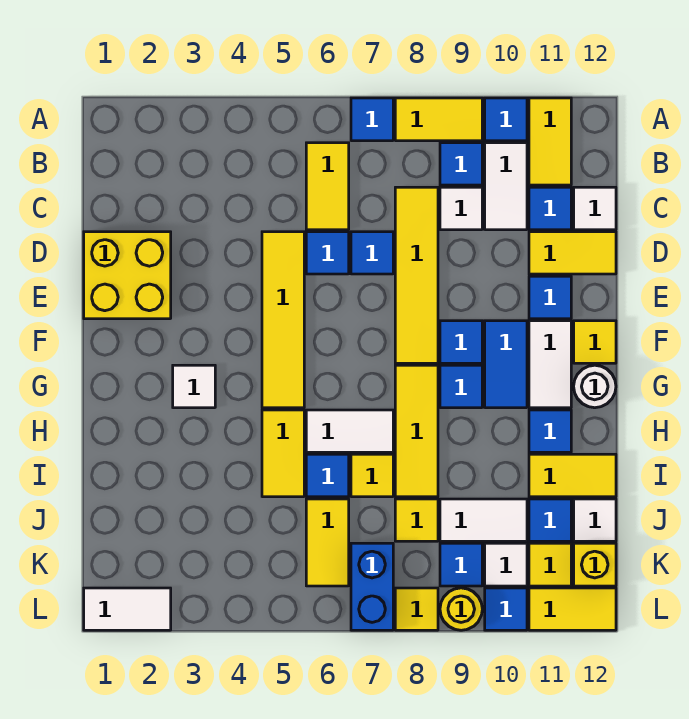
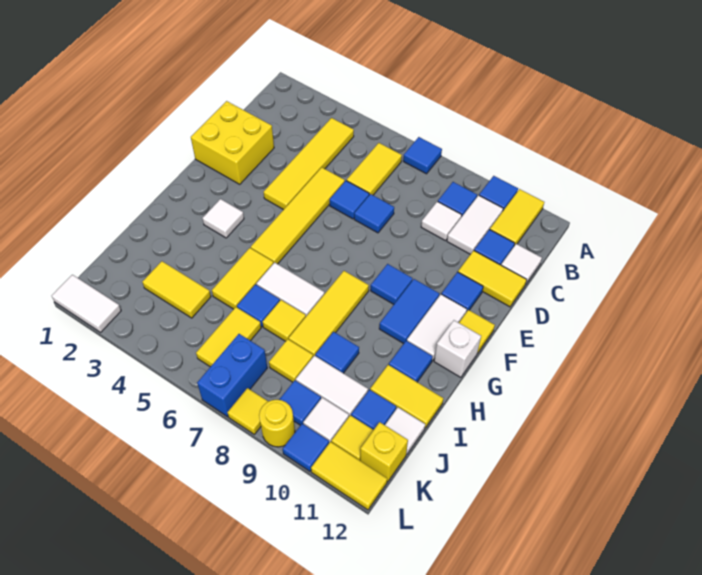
yellow tile A8:A9 level 1 -> yellow tile J3:J4 level 1
yellow tile C8:F8 level 1 -> yellow tile B4:E4 level 1
blue tile G9 level 1 -> blue tile I9 level 1
white round brick G12 level 1 -> white brick G12 level 1

